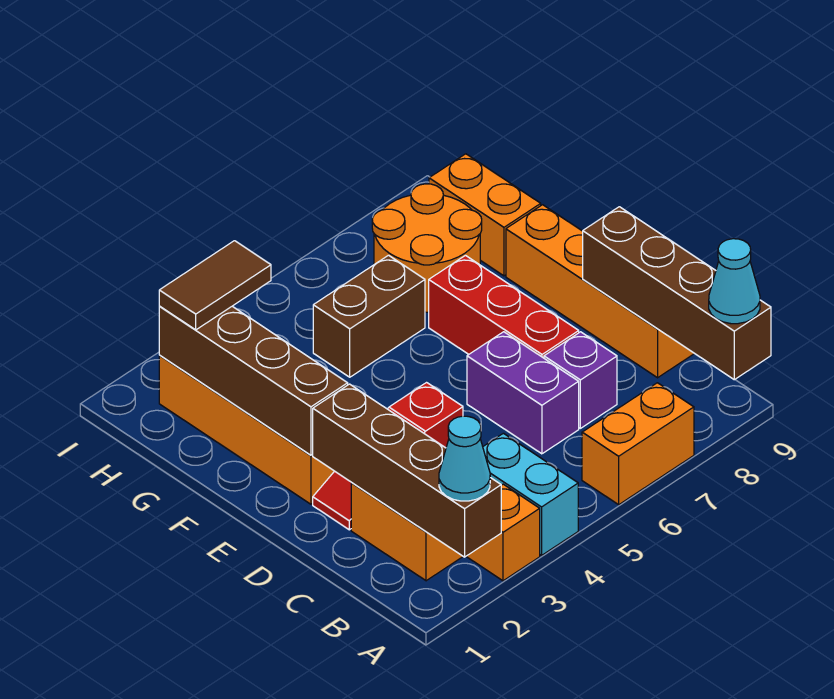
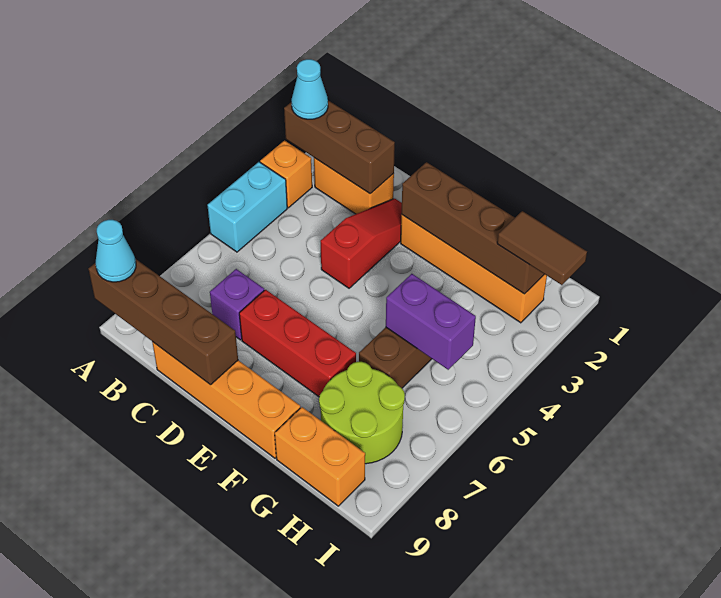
brown brick A2:D2 level 2 -> brown brick A2:C2 level 2
cyan brick A4:B4 level 1 -> cyan brick A4:A5 level 1
orange brick A6:A7 level 1 -> none
purple brick C6:D6 level 1 -> purple brick G5:H5 level 2
orange round brick G7:H8 level 1 -> lime round brick G7:H8 level 1
brown tile H2:H3 level 3 -> brown tile H2:I2 level 3

